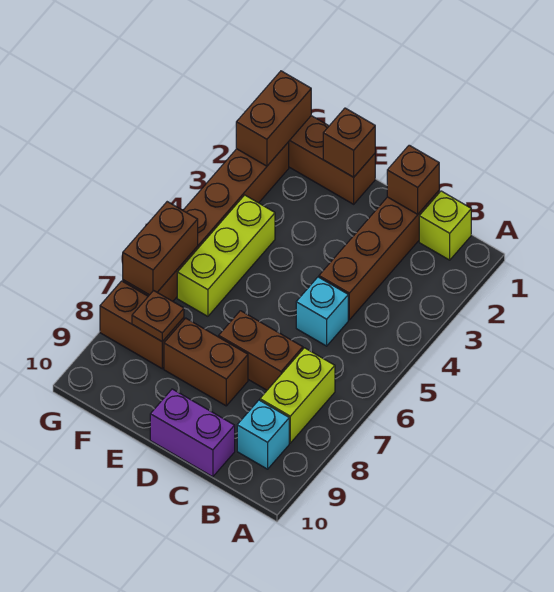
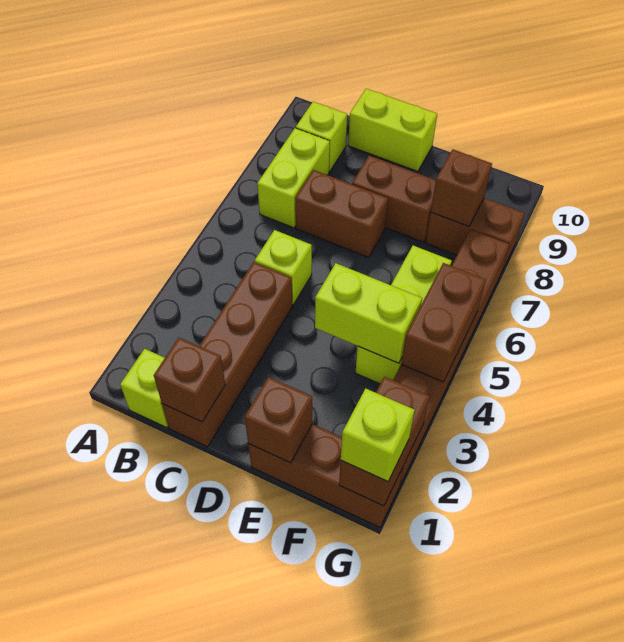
cyan brick B9 level 1 -> lime brick B9 level 1
cyan brick C5 level 1 -> lime brick C5 level 1
purple brick C10:D10 level 1 -> lime brick C10:D10 level 1
none -> lime brick E4:F4 level 2
brown plate F8 level 2 -> brown brick F8 level 2
none -> lime brick G1 level 3
brown brick G6:G7 level 2 -> brown brick G4:G5 level 2

